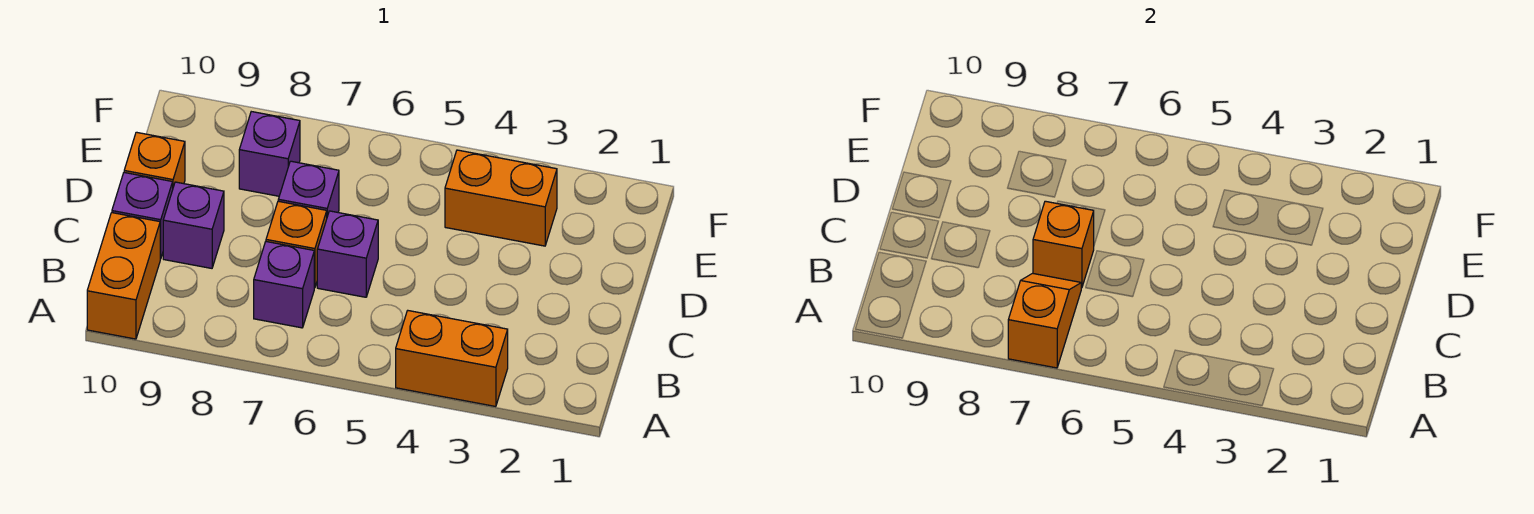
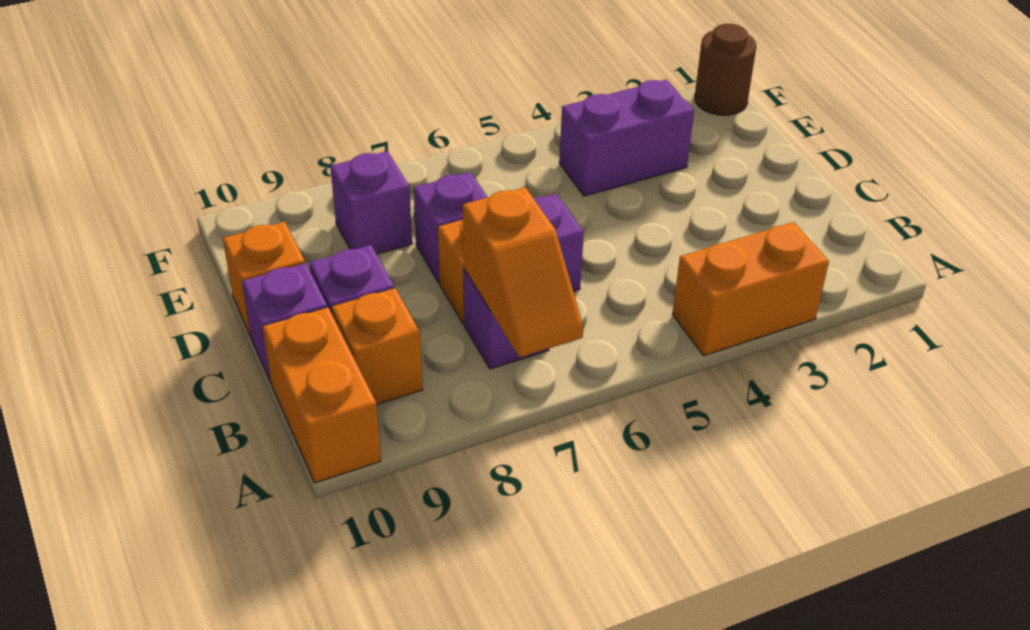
orange slope A7:B7 level 2 top A -> orange slope A7:B7 level 2 top B
orange brick C7 level 2 -> orange brick B9 level 1
orange brick E3:E4 level 1 -> purple brick E3:E4 level 1
none -> brown round brick F1 level 1

